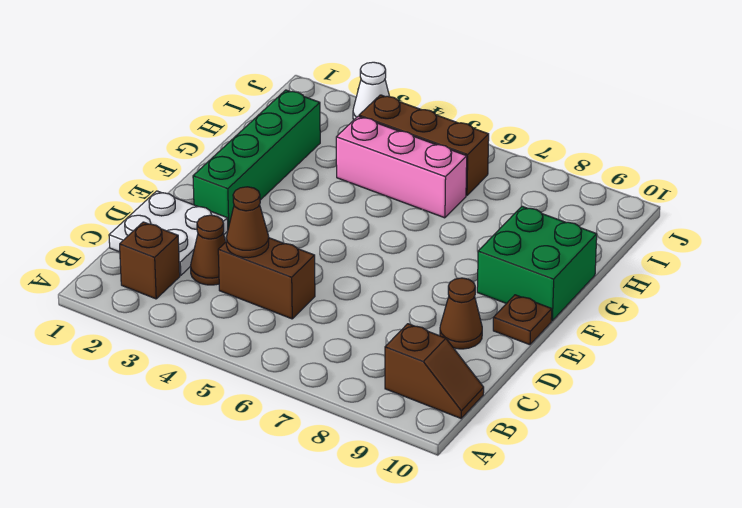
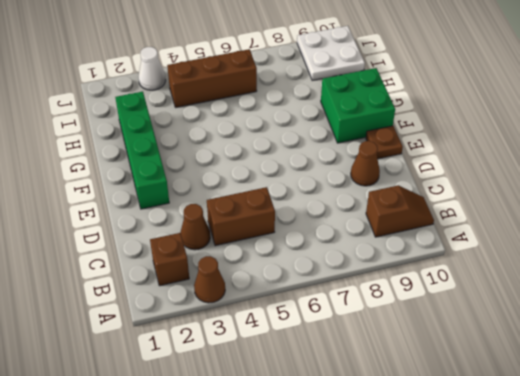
white plate C1:D2 level 1 -> white plate I9:J10 level 1
brown cone C4 level 2 -> brown cone A3 level 1
pink brick H4:H6 level 1 -> none

